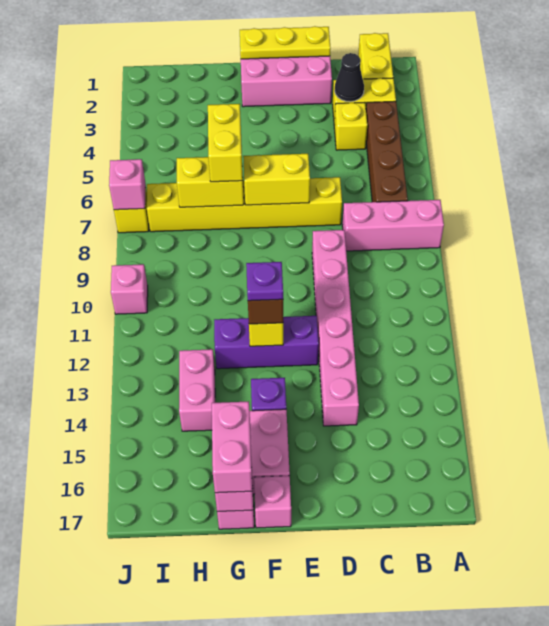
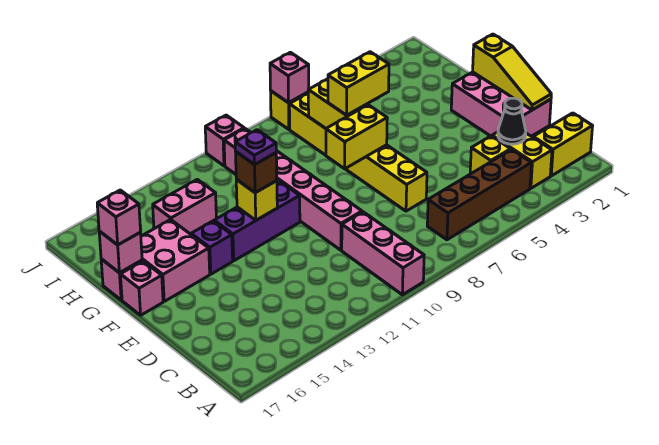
pink brick A8:C8 level 1 -> pink brick A10:C10 level 1
yellow plate D1:F1 level 2 -> yellow slope D1:F1 level 2 top F
pink brick D9:D14 level 1 -> pink brick D10:I10 level 1
yellow brick E7:F7 level 2 -> yellow brick F7:F8 level 2
purple brick E12:G12 level 1 -> purple brick F11:F13 level 1
pink brick G16:G17 level 3 -> pink brick G17 level 3

